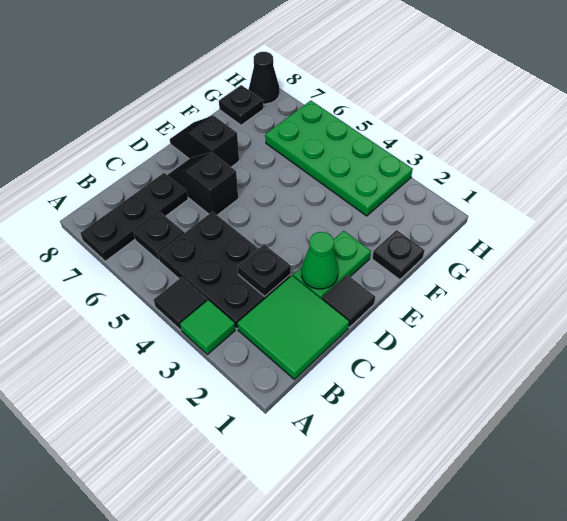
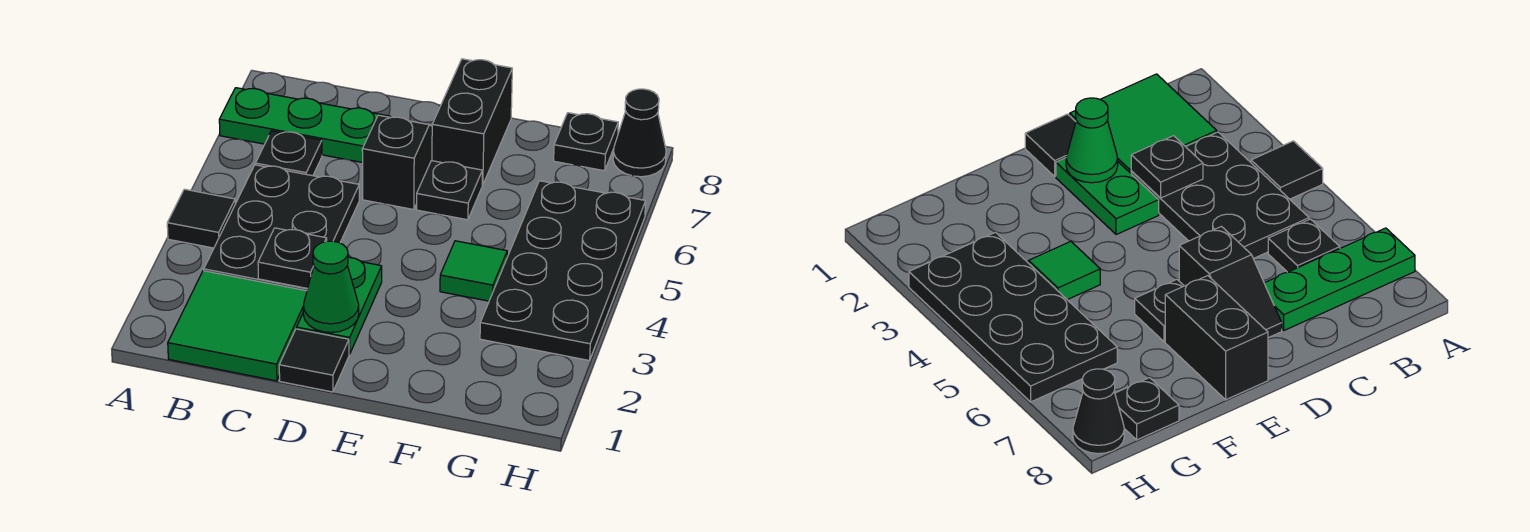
green tile A3 level 1 -> green tile F4 level 1
black plate A7:C7 level 1 -> green plate A7:C7 level 1
green plate D2:E2 level 1 -> green plate D2:D3 level 1
black slope E7:E8 level 1 top 7 -> black brick E7:E8 level 1
black plate F1 level 1 -> black plate E6 level 1
green plate G3:H6 level 1 -> black plate G3:H6 level 1

